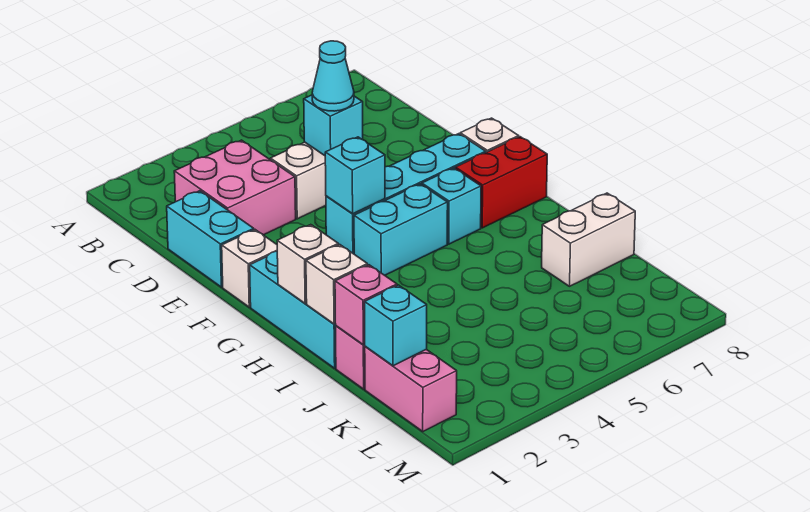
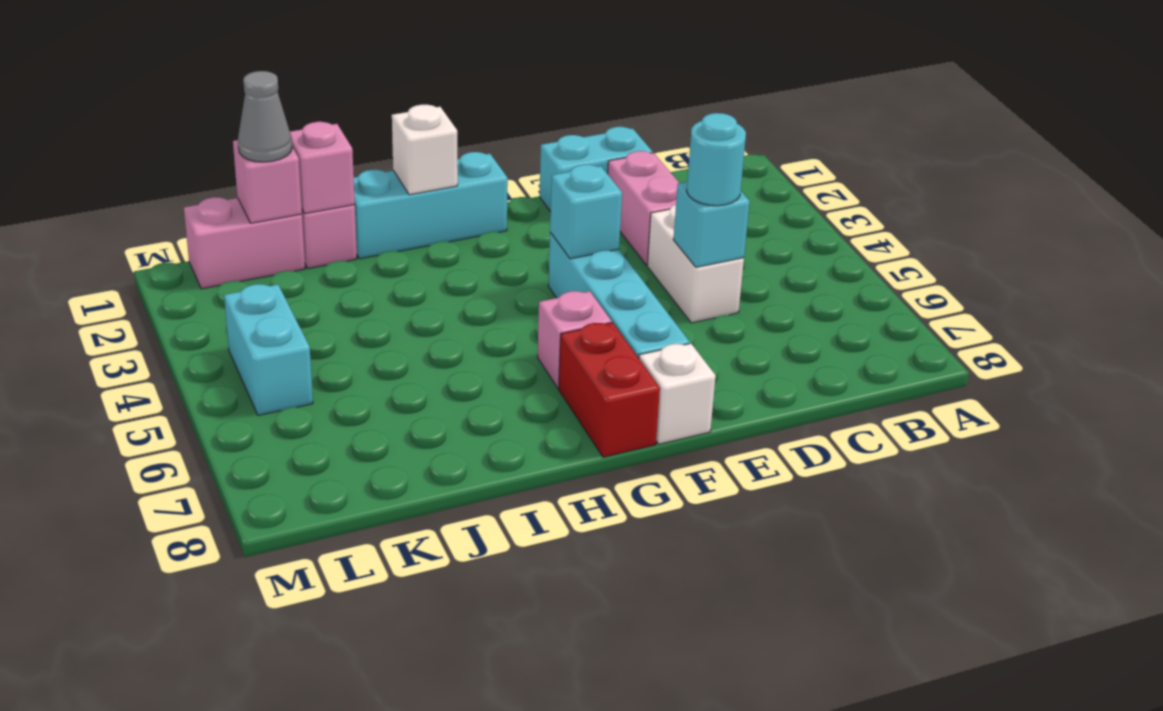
pink brick C2:D3 level 1 -> pink brick D2:D3 level 1
cyan cone D5 level 3 -> cyan round brick D5 level 3
white brick F1 level 1 -> none
cyan brick G4:G5 level 1 -> cyan brick L4:L5 level 1
cyan brick G6 level 1 -> pink brick G6 level 1
white brick I1 level 2 -> none
white brick J7:J8 level 1 -> none
cyan brick K1 level 2 -> pink brick K1 level 2
none -> grey cone K1 level 3

